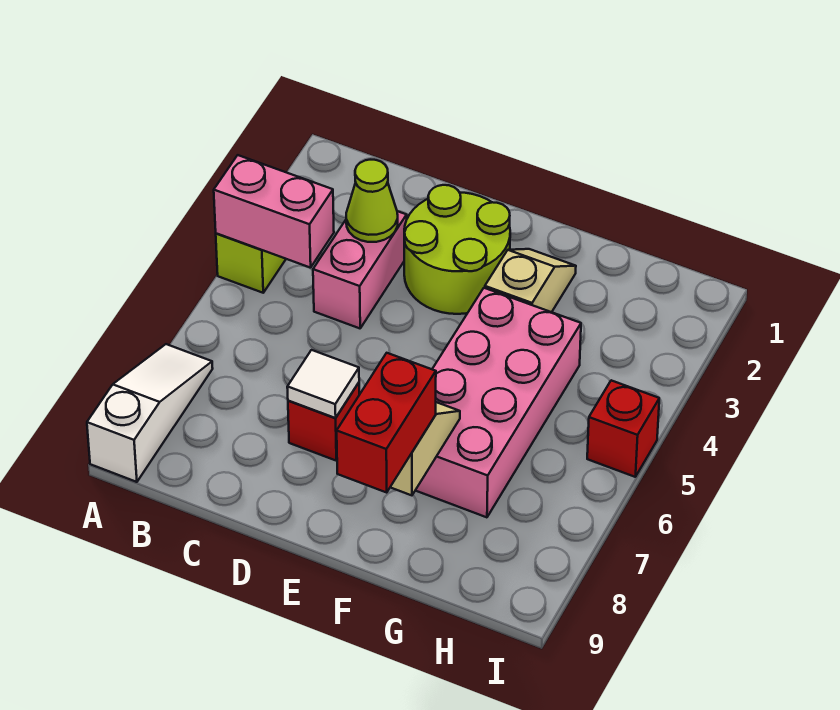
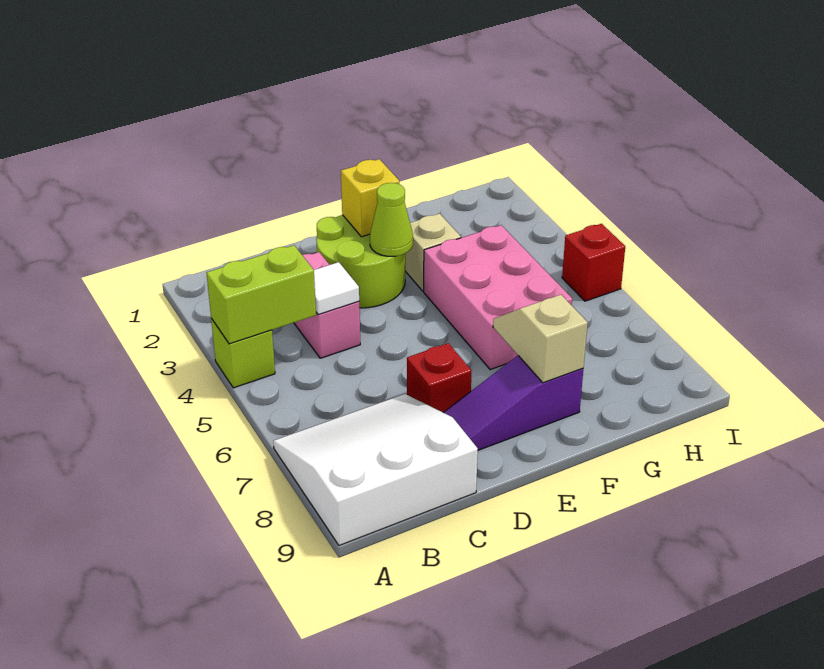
pink brick A4:B4 level 2 -> lime brick A4:B4 level 2
white slope A7:A9 level 1 top 9 -> white slope A7:C9 level 1 top 9
lime cone C3 level 2 -> lime cone E3 level 2
white tile D7 level 2 -> white tile C4 level 2
none -> purple slope D8:F8 level 1 top F
none -> yellow brick E2 level 2
pink brick F4:G7 level 1 -> pink brick F4:G6 level 1
red brick F8:F9 level 3 -> none

